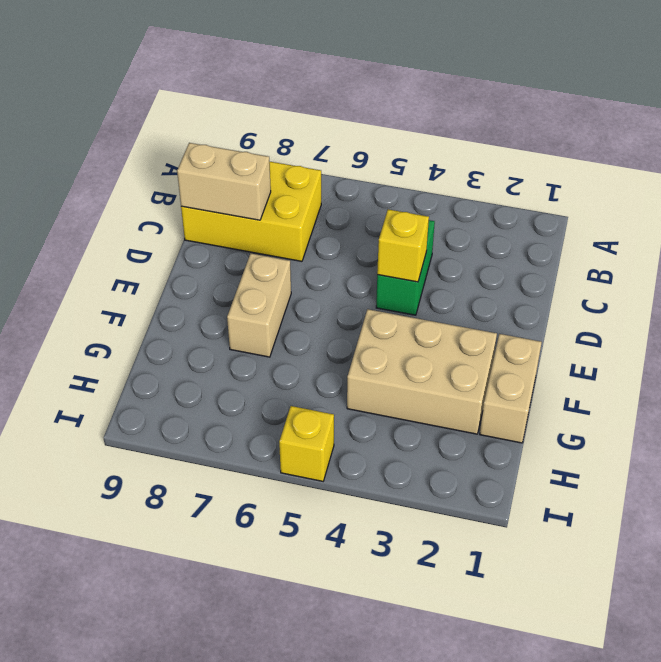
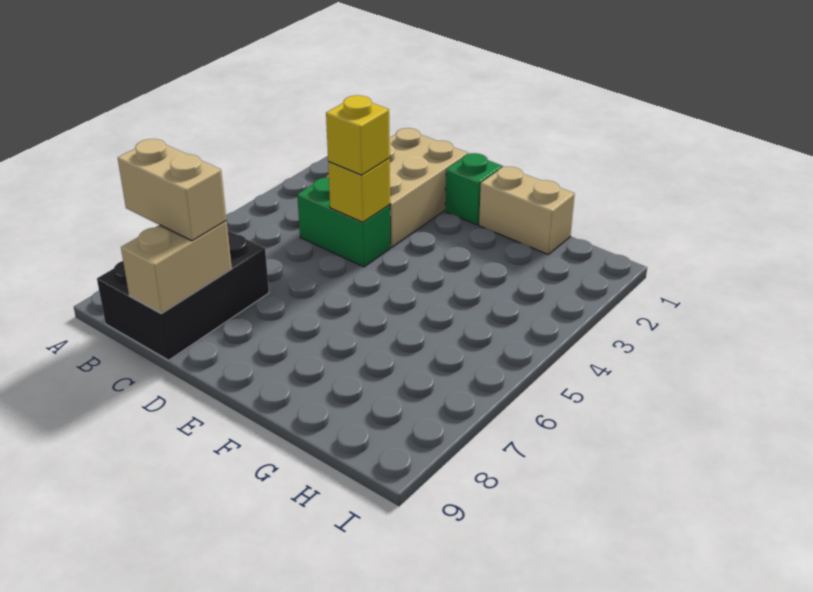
yellow brick B7:C9 level 1 -> black brick B7:C9 level 1
none -> green brick E1 level 1
tan brick E7:F7 level 1 -> tan brick B8:C8 level 3
tan brick F2:G4 level 1 -> tan brick C1:D3 level 1
yellow brick I5 level 1 -> yellow brick D4 level 3

